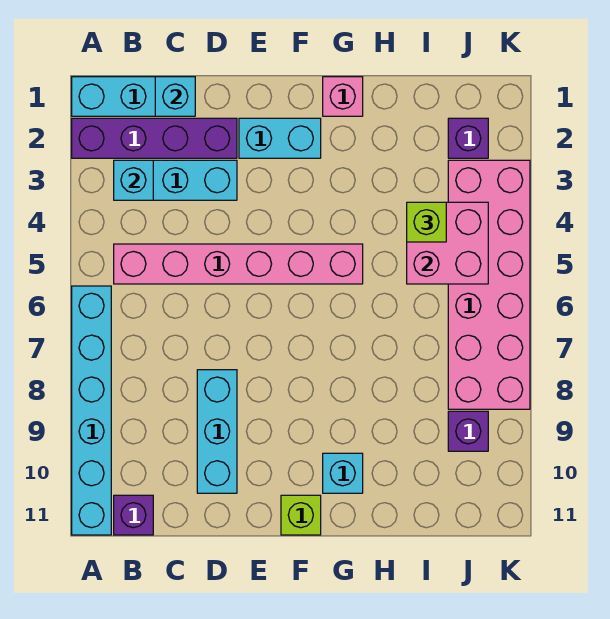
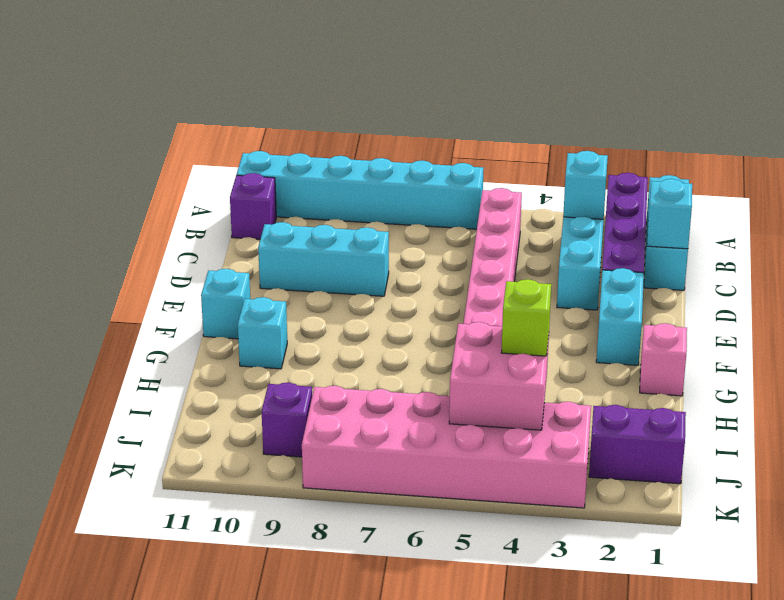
lime brick F11 level 1 -> cyan brick F11 level 1
purple brick J2 level 1 -> purple brick J1:J2 level 1

